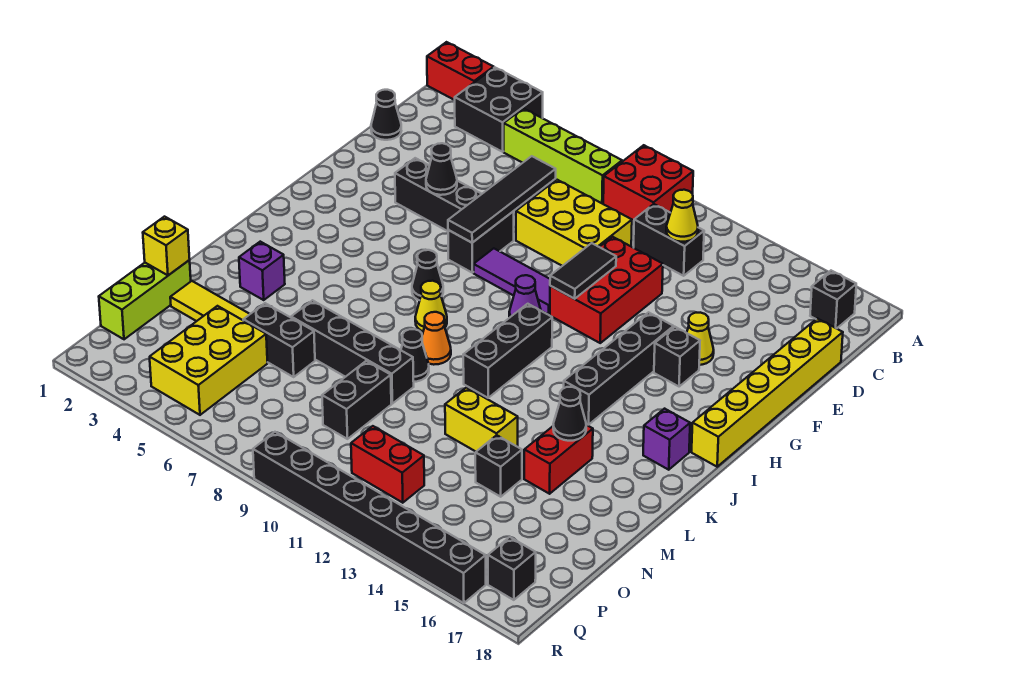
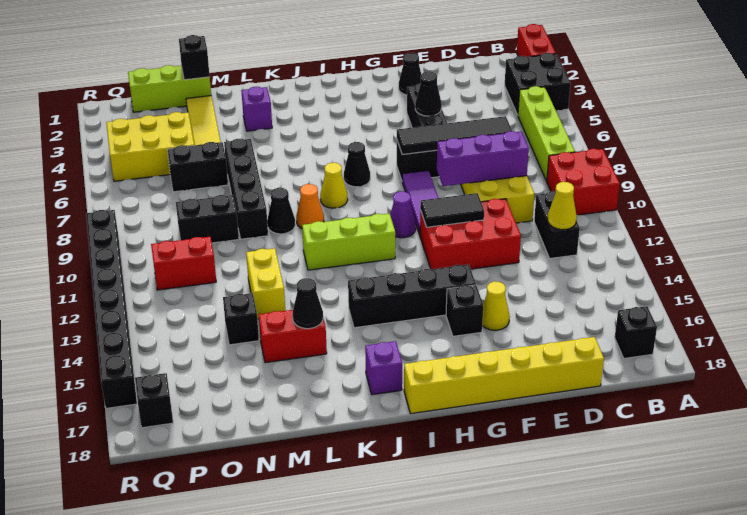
black cone D1 level 1 -> black cone F2 level 1
none -> purple brick D9:F9 level 2
black brick I11:K11 level 1 -> lime brick I11:K11 level 1
yellow brick N1 level 2 -> black brick N1 level 2
black brick N5:N6 level 1 -> black brick N6:O6 level 1
red brick P11:P12 level 1 -> red brick O11:P11 level 1

